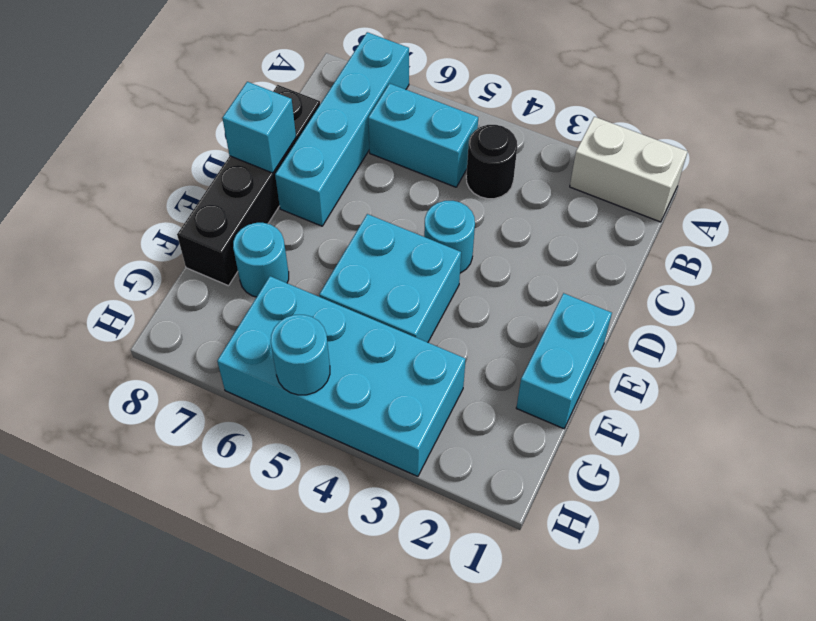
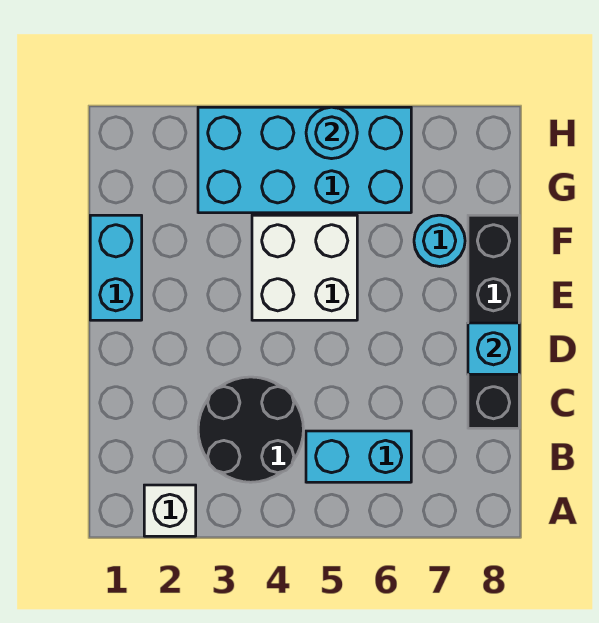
white brick A1:A2 level 1 -> white brick A2 level 1
cyan brick A7:D7 level 1 -> none
black round brick B4 level 1 -> black round brick B3:C4 level 1
cyan round brick D4 level 1 -> none
cyan brick E4:F5 level 1 -> white brick E4:F5 level 1

